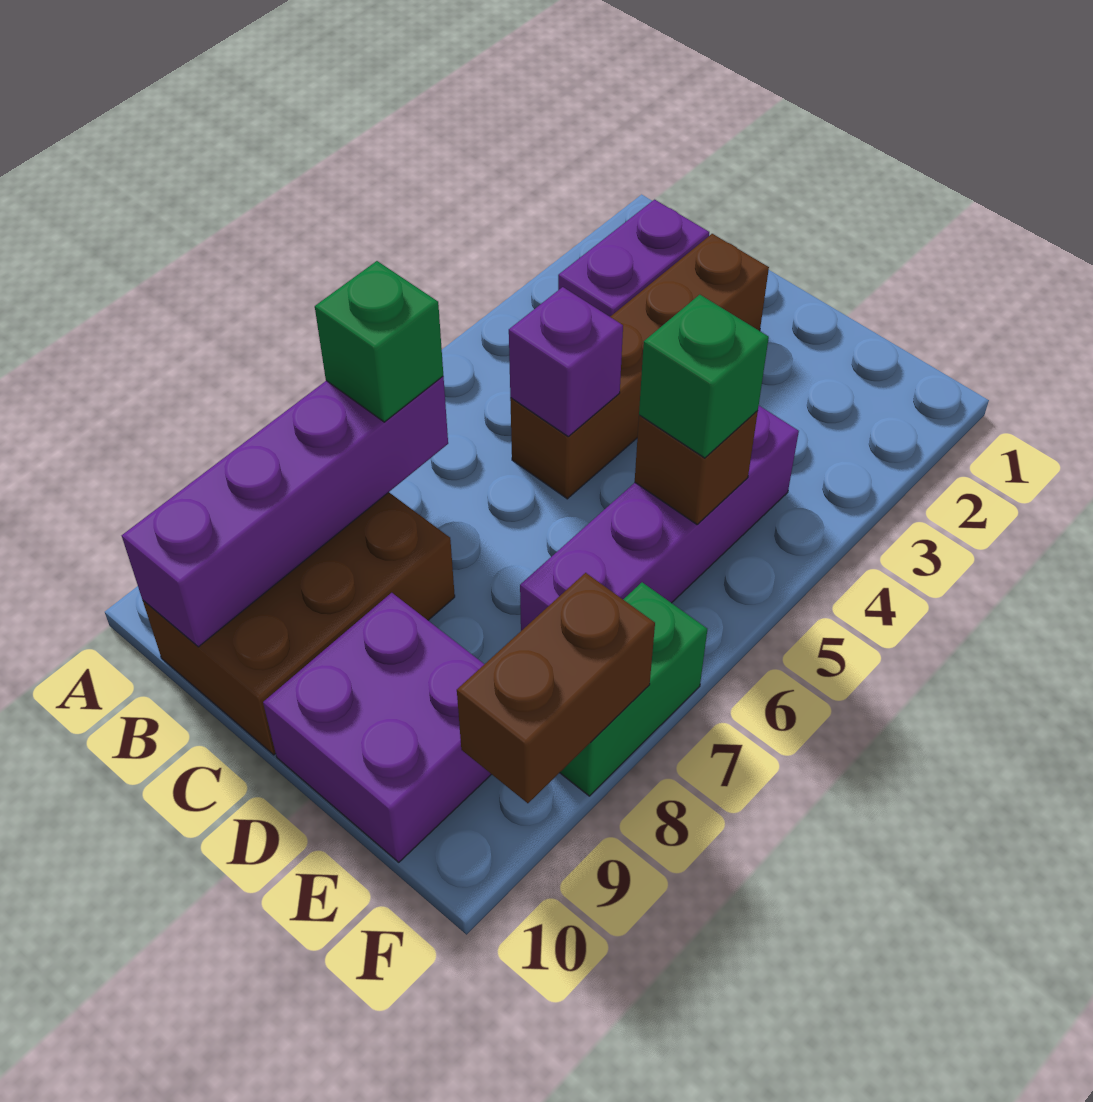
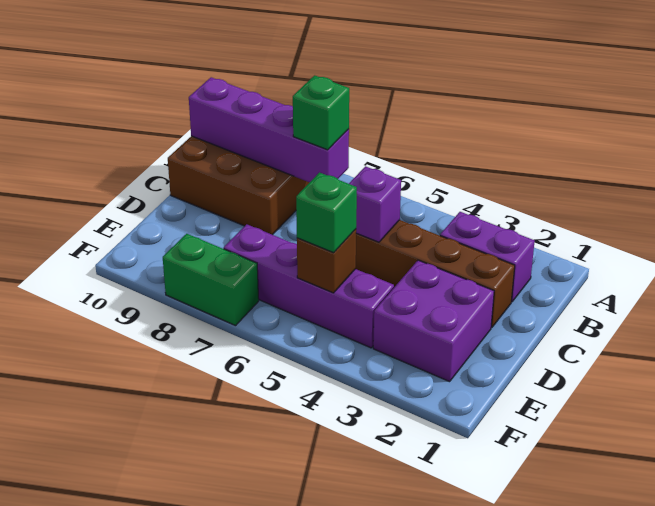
purple brick D9:E10 level 1 -> purple brick D2:E3 level 1
brown brick F8:F9 level 2 -> none

